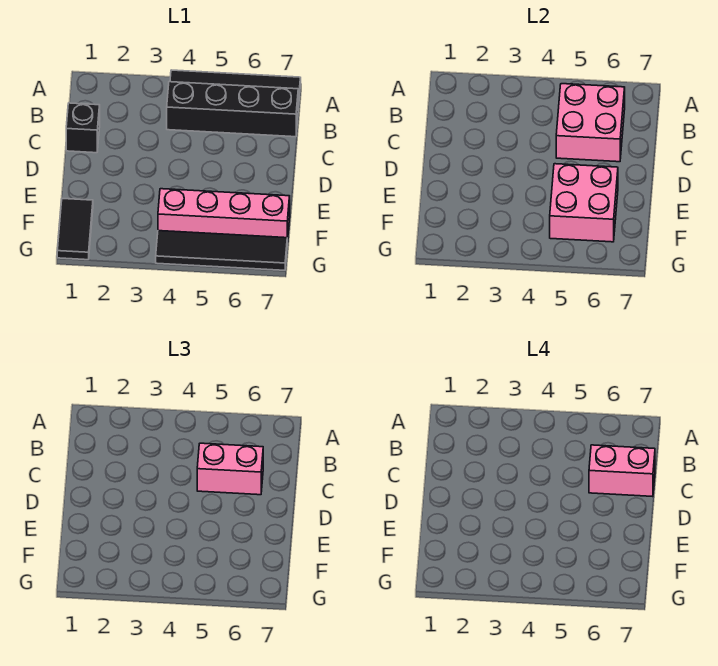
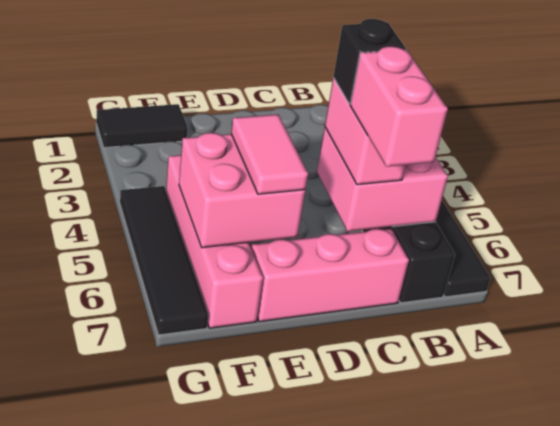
black brick C1 level 1 -> black brick C5 level 4
none -> pink brick C7:E7 level 1
none -> pink tile E5:E6 level 3

